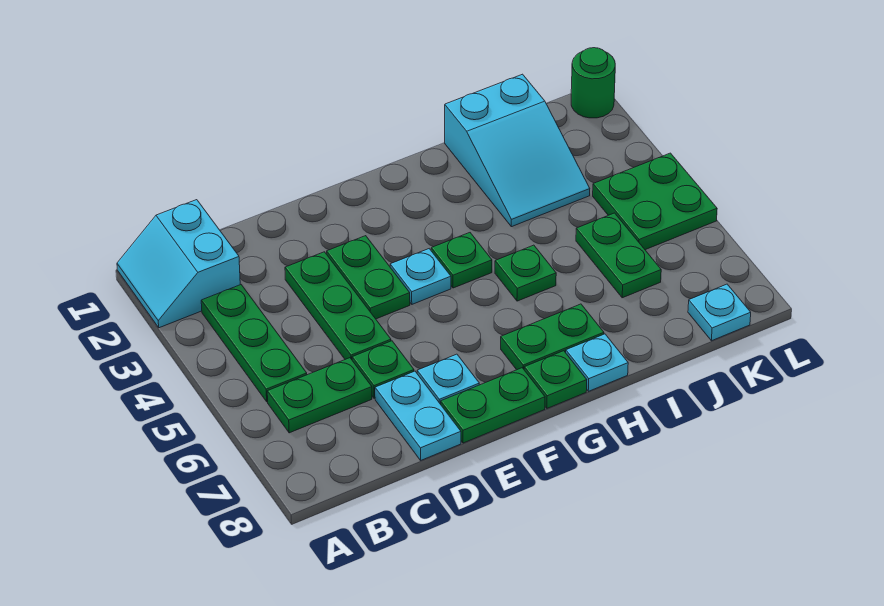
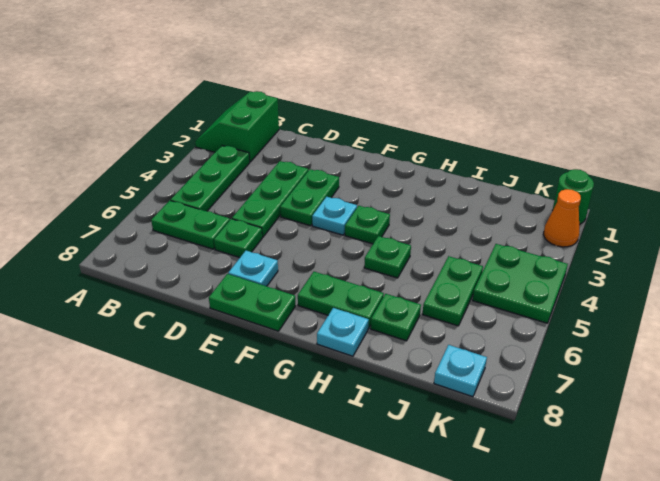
cyan slope A1:B2 level 1 top B -> green slope A1:B2 level 1 top B
cyan plate D7:D8 level 1 -> none
green plate G8 level 1 -> green plate I7 level 1
cyan slope I1:J3 level 1 top 1 -> none
none -> orange cone L2 level 1

